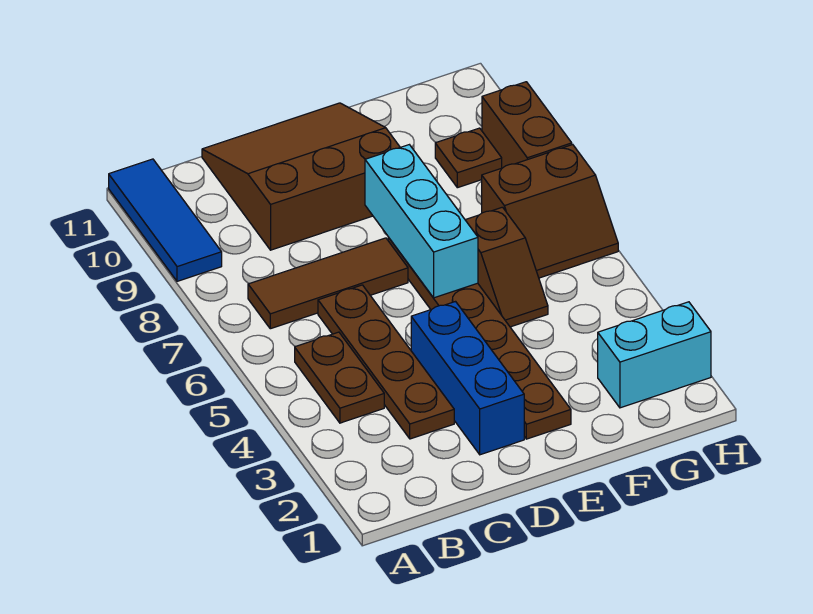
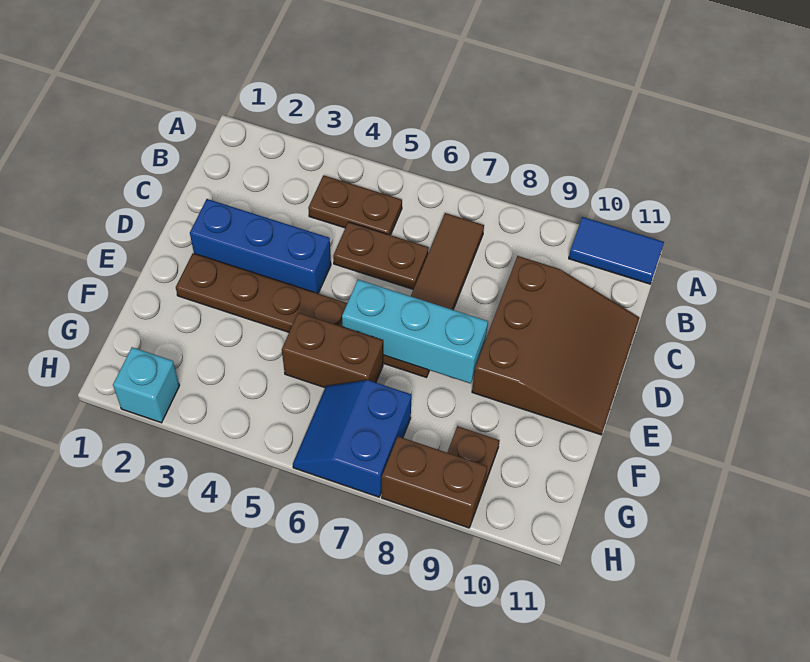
blue tile A9:A11 level 1 -> blue tile A10:A11 level 1
brown plate C3:C6 level 1 -> brown plate C5:C6 level 1
brown slope F5:F6 level 1 top 6 -> brown brick F5:F6 level 1
cyan brick G2:H2 level 1 -> cyan brick H2 level 1
brown slope G6:H7 level 1 top 7 -> blue slope G6:H7 level 1 top 7

